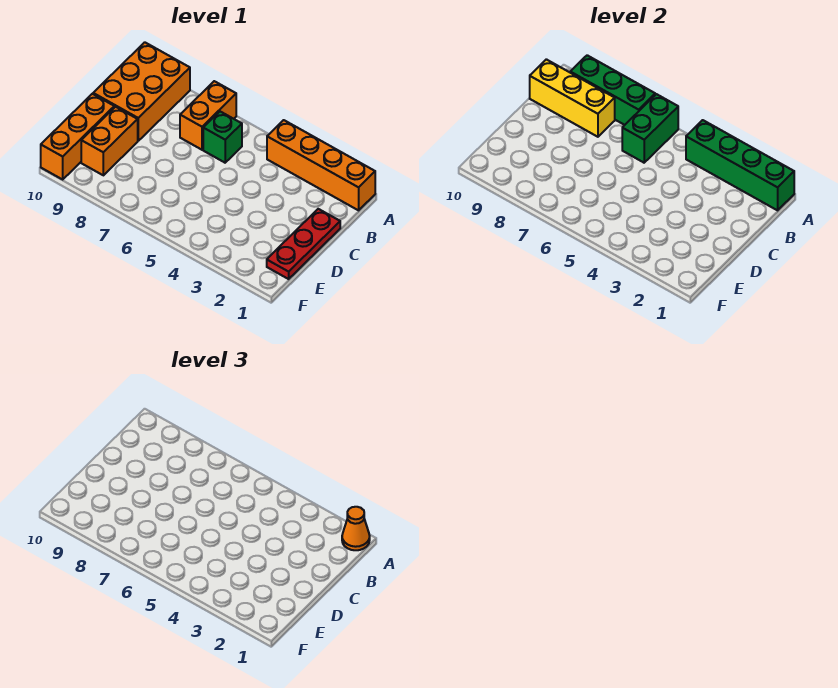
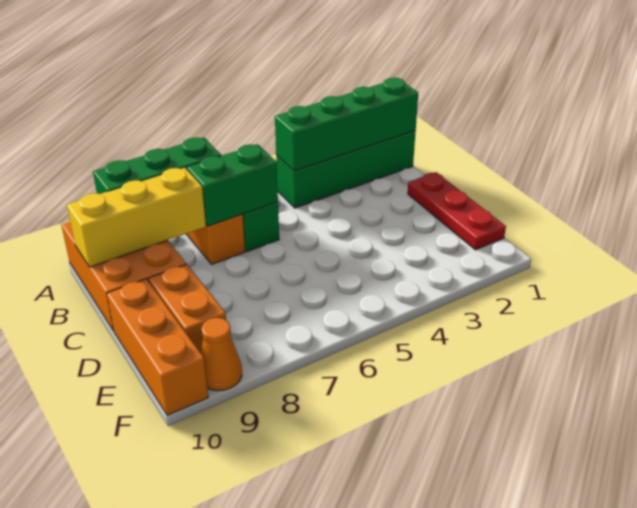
orange brick A1:A4 level 1 -> green brick A1:A4 level 1
orange cone A1 level 3 -> orange cone F9 level 1
green brick A6:B6 level 2 -> green brick B6:B7 level 2

